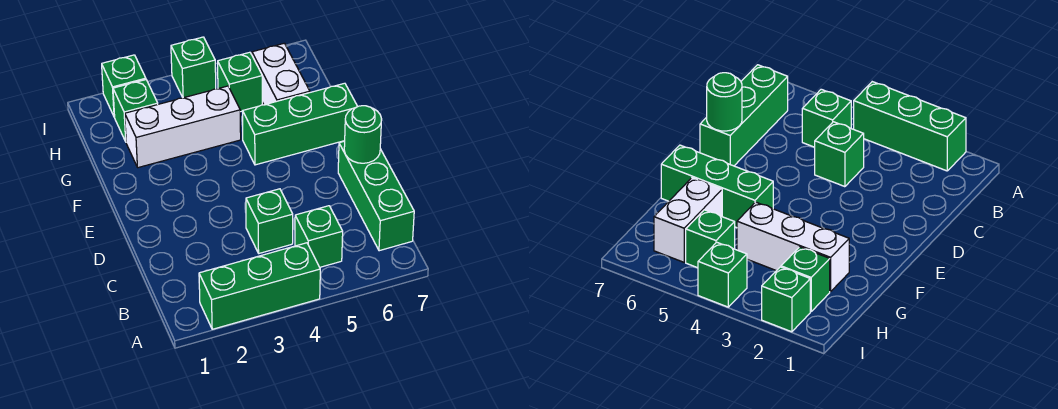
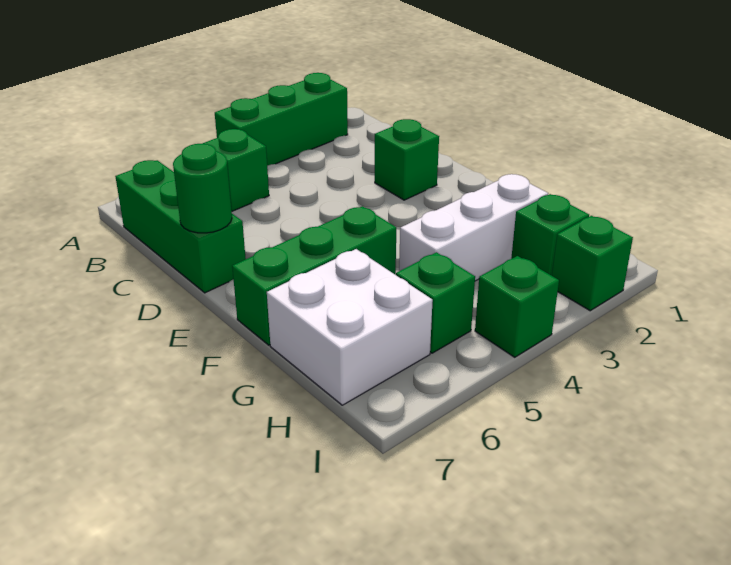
green brick C4 level 1 -> green brick D2 level 1
white brick G6:H6 level 1 -> white brick G6:H7 level 1

